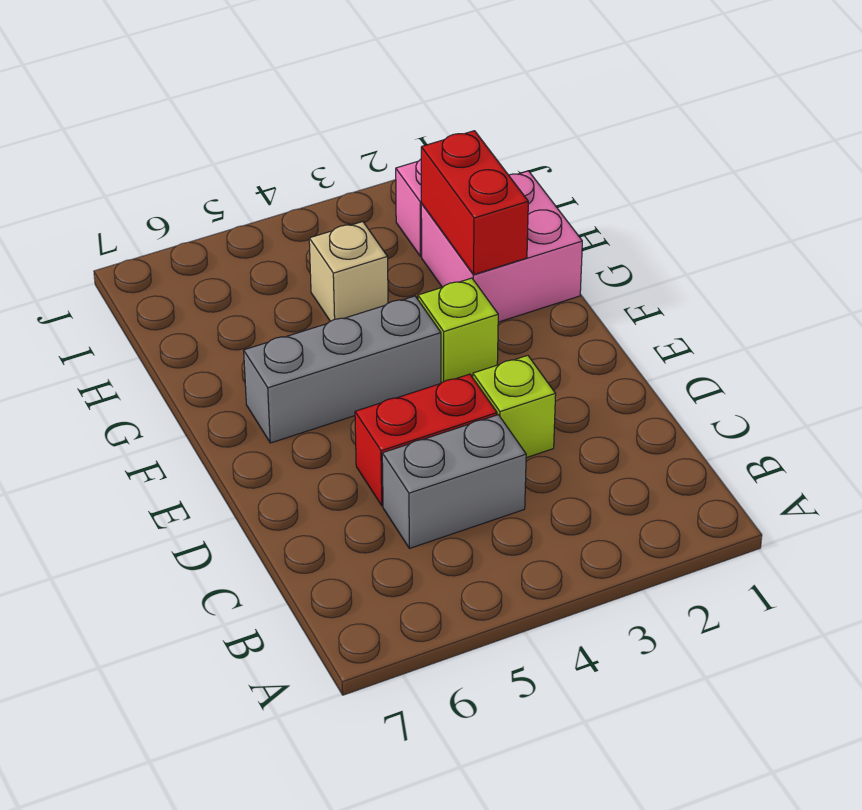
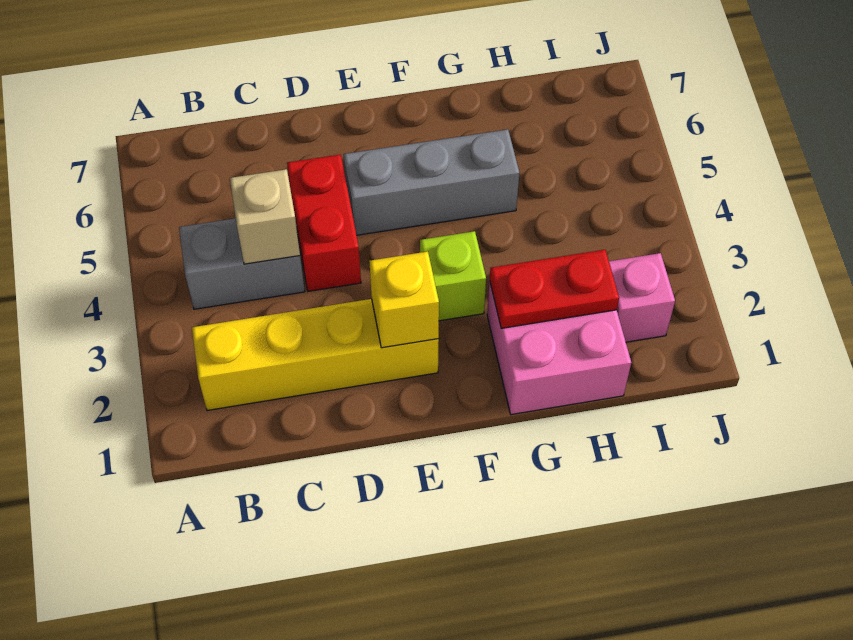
none -> yellow brick B2:E2 level 1
grey brick C4:C5 level 1 -> grey brick B4:C4 level 1
lime brick D3 level 1 -> none
none -> yellow brick E2 level 2
grey brick F4:F6 level 1 -> grey brick E5:G5 level 1
red brick G2:H2 level 2 -> red plate G2:H2 level 2
tan brick H4 level 1 -> tan brick C4 level 2

